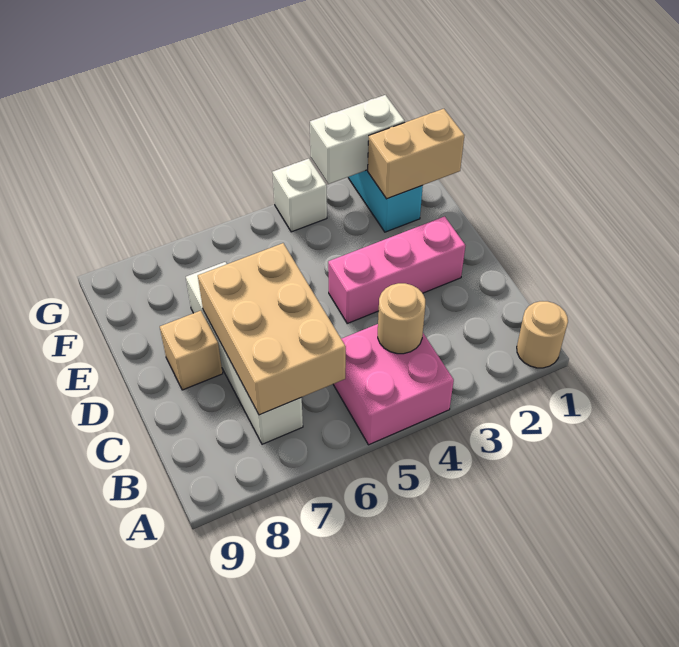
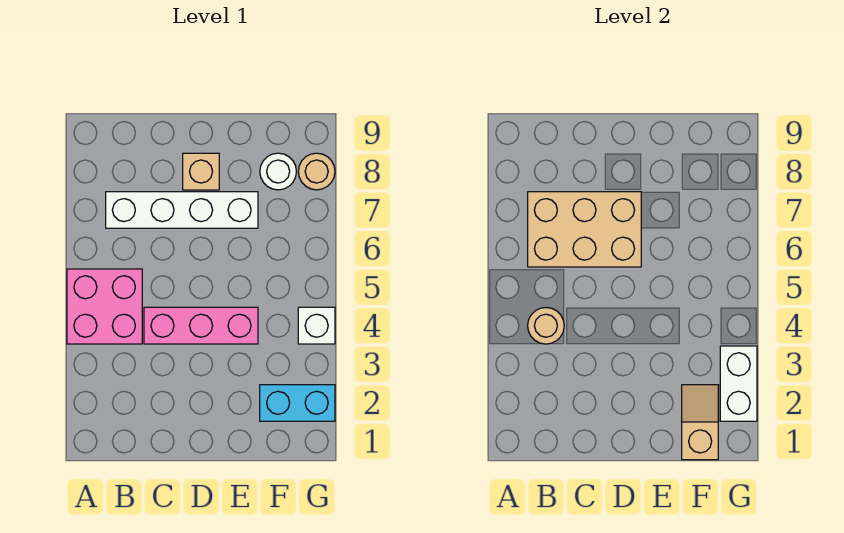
tan round brick A1 level 1 -> tan round brick G8 level 1
pink brick D2:D4 level 1 -> pink brick C4:E4 level 1
tan brick F1:F2 level 2 -> tan slope F1:F2 level 2 top 1
none -> white round brick F8 level 1

